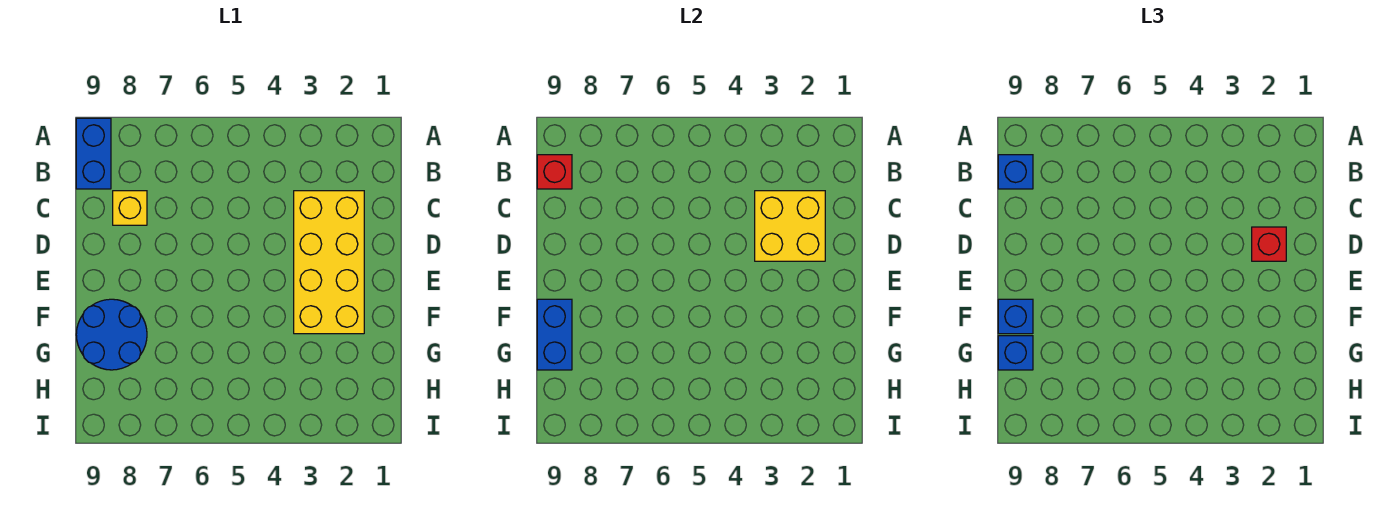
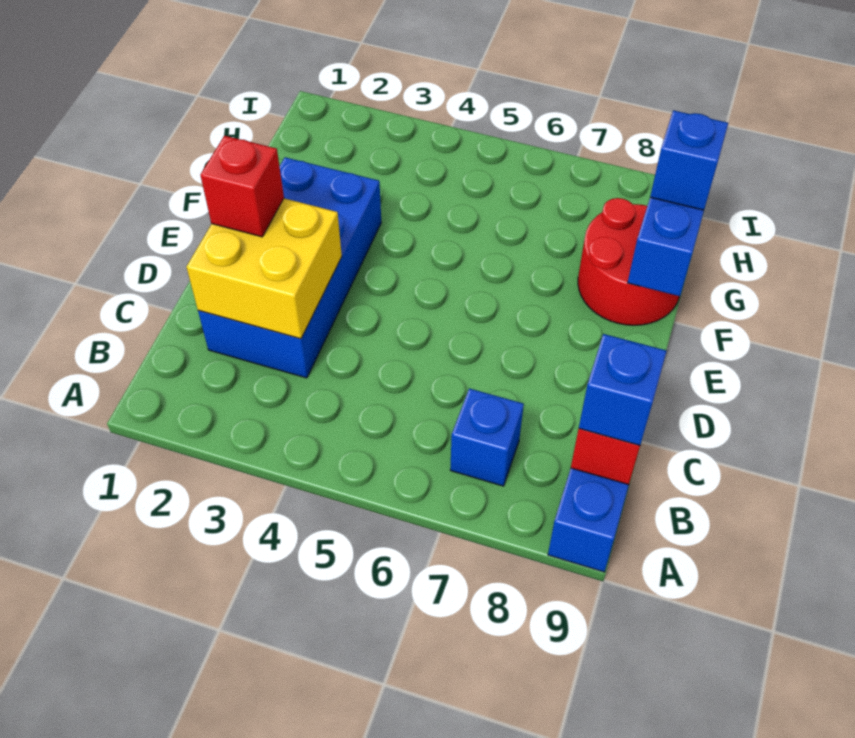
yellow brick C2:F3 level 1 -> blue brick C2:F3 level 1
yellow brick C8 level 1 -> none
blue round brick F8:G9 level 1 -> red round brick F8:G9 level 1
blue brick F9 level 3 -> blue brick B7 level 1

